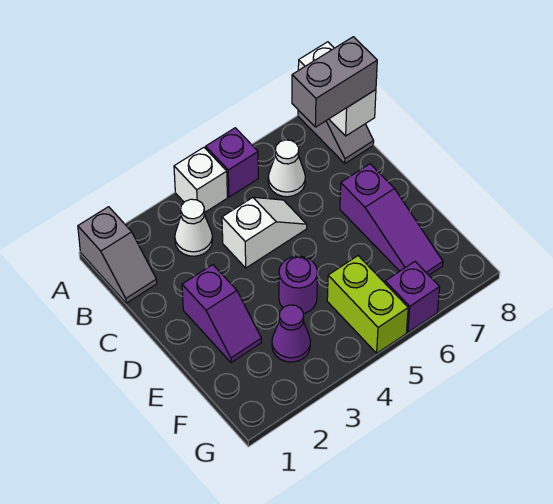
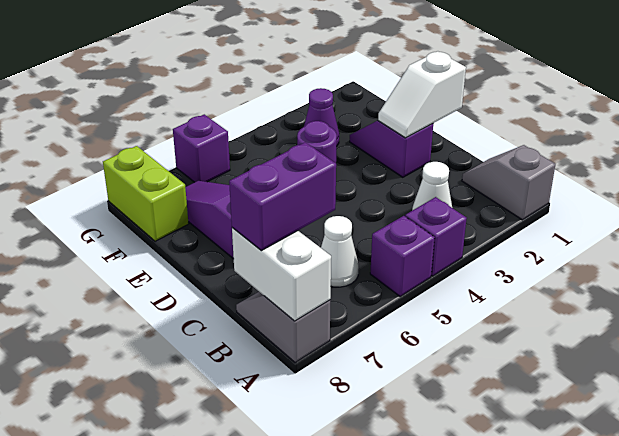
white brick A4 level 1 -> purple brick A4 level 1
grey brick B7:B8 level 3 -> purple brick B7:B8 level 3
white slope C4:C5 level 1 top 4 -> white slope D1:D2 level 2 top 1
lime brick F5:G5 level 1 -> lime brick F8:G8 level 1

